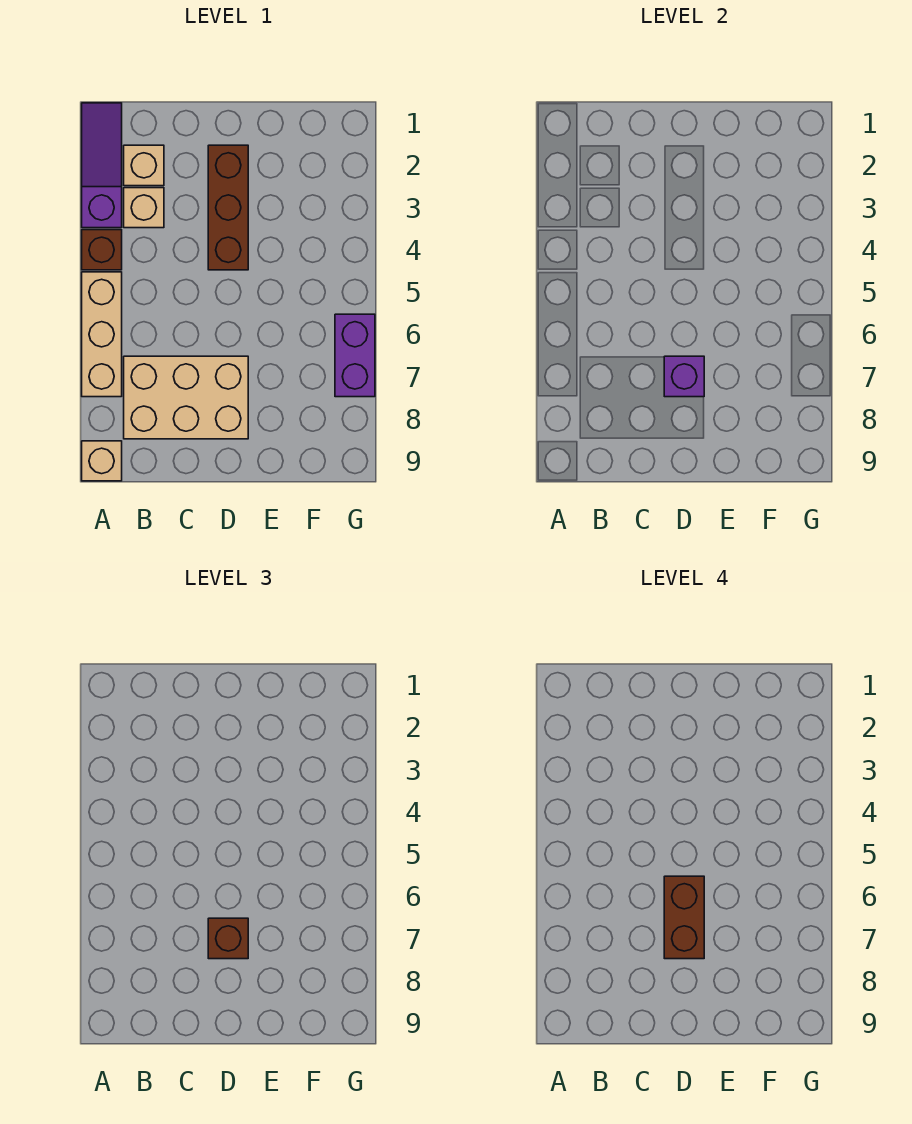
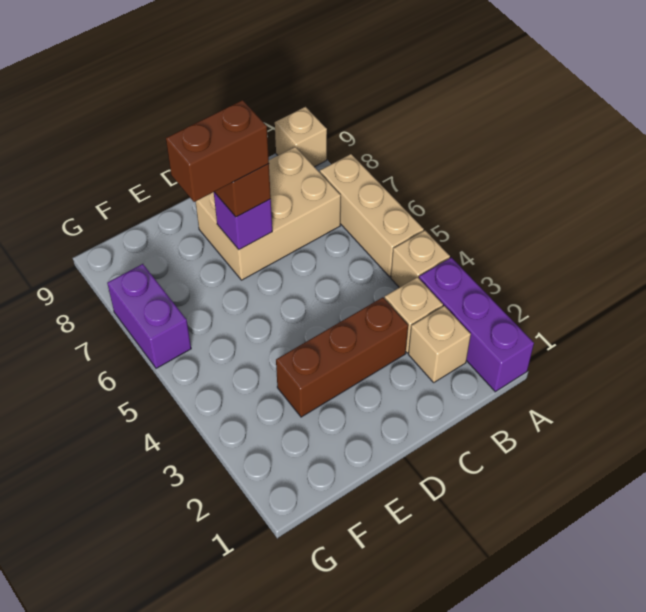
purple slope A1:A3 level 1 top 3 -> purple brick A1:A3 level 1
brown brick A4 level 1 -> tan brick A4 level 1
brown brick D2:D4 level 1 -> brown brick C3:E3 level 1
brown brick D6:D7 level 4 -> brown brick D7:E7 level 4

